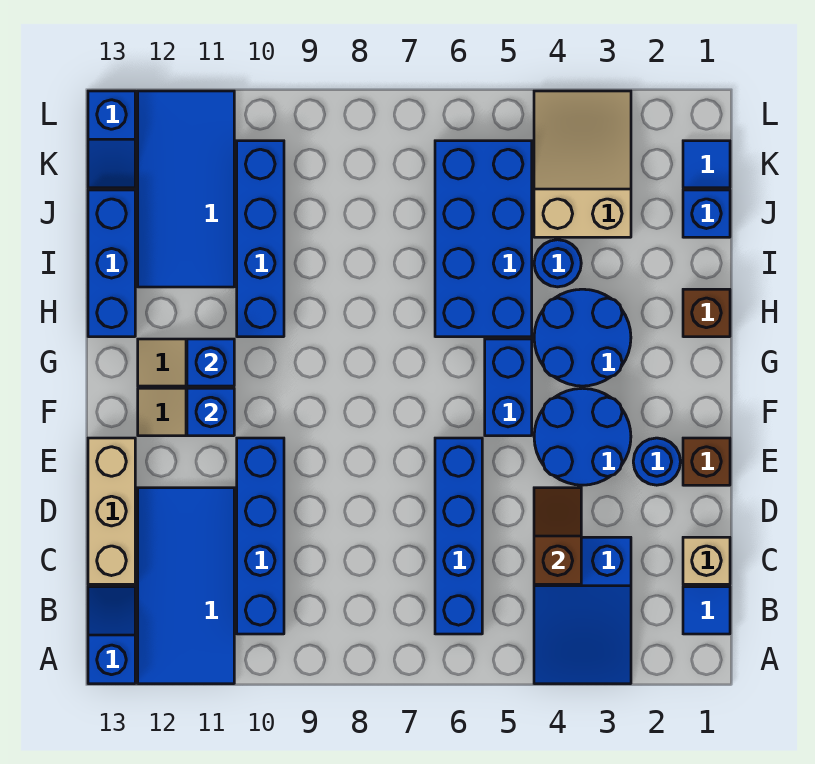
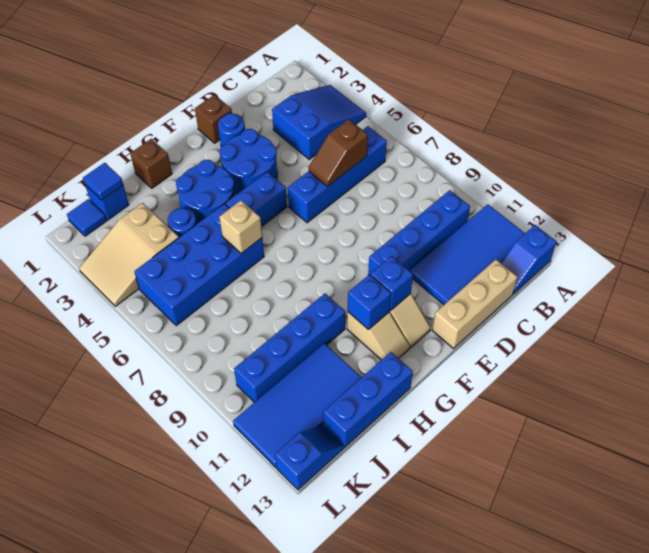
blue tile B1 level 1 -> blue tile J1 level 2
tan brick C1 level 1 -> tan brick H6 level 2
brown slope C4:D4 level 2 top C -> brown slope C6:D6 level 2 top C

